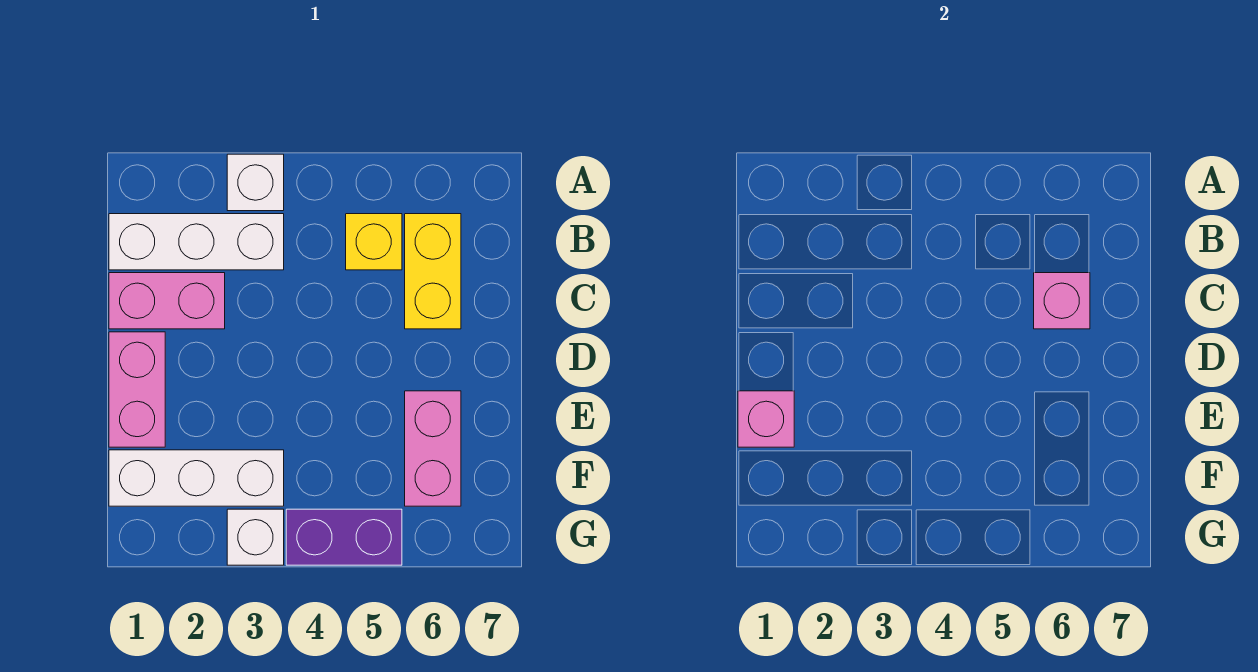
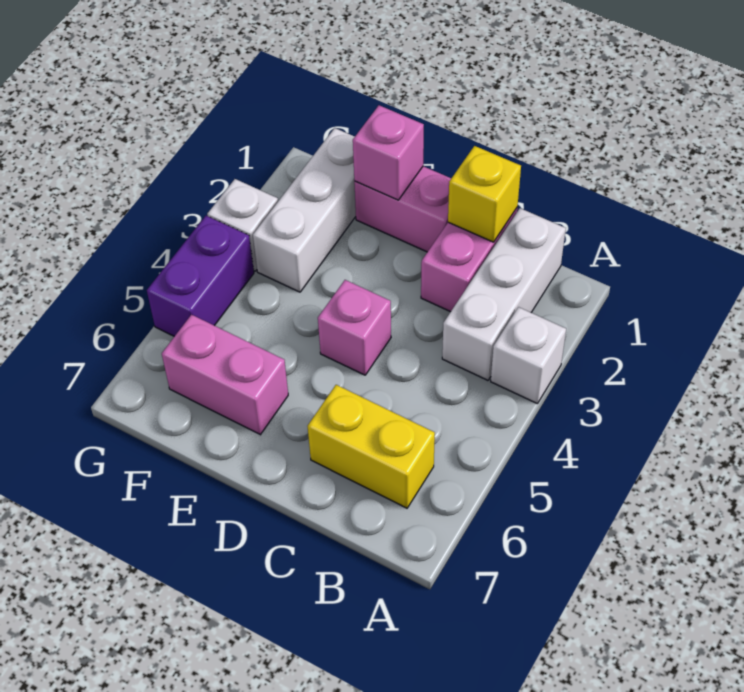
yellow brick B5 level 1 -> yellow brick C1 level 2
pink brick C6 level 2 -> pink brick D4 level 1

